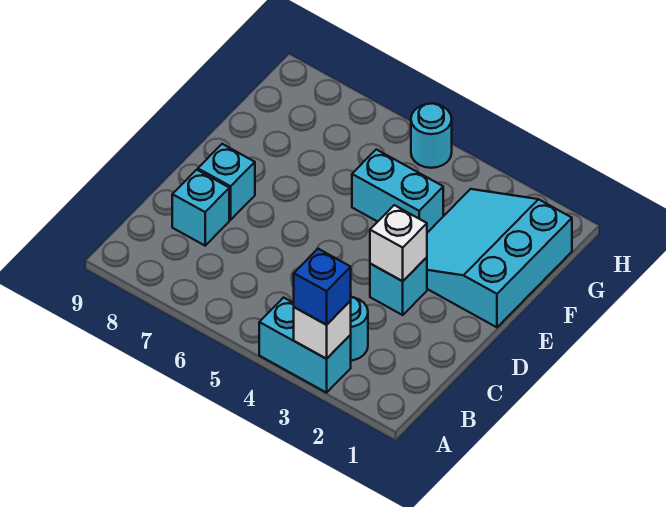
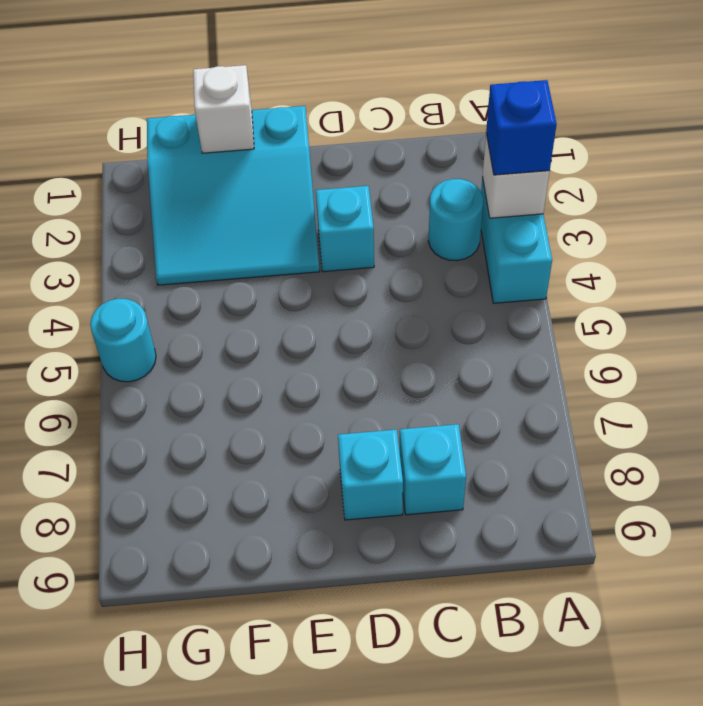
white brick D3 level 2 -> white brick F1 level 2
cyan brick F4:F5 level 1 -> none

